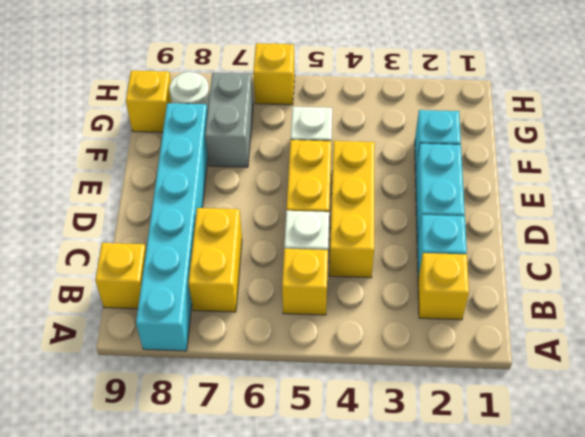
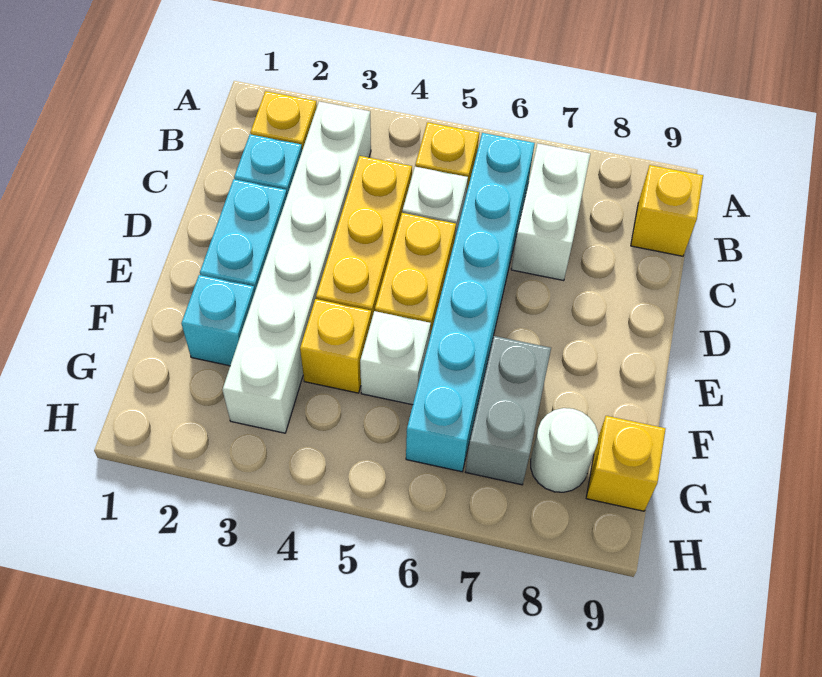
cyan brick A8:F8 level 1 -> cyan brick B6:G6 level 1
none -> white brick B3:G3 level 1
yellow brick B7:C7 level 1 -> white brick B7:C7 level 1
yellow brick H6 level 1 -> yellow brick F4 level 1

